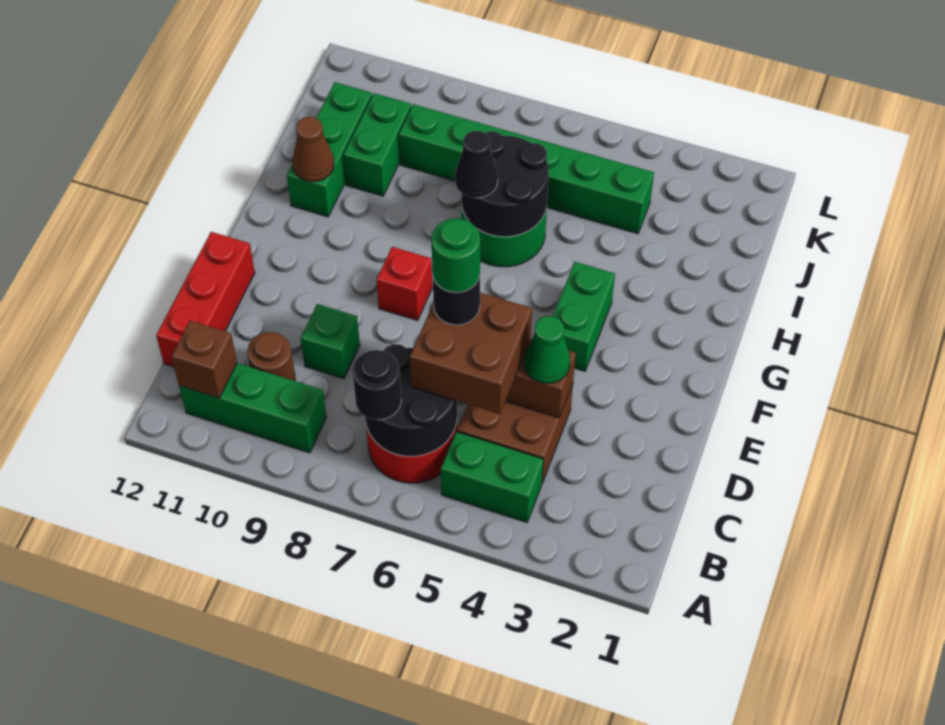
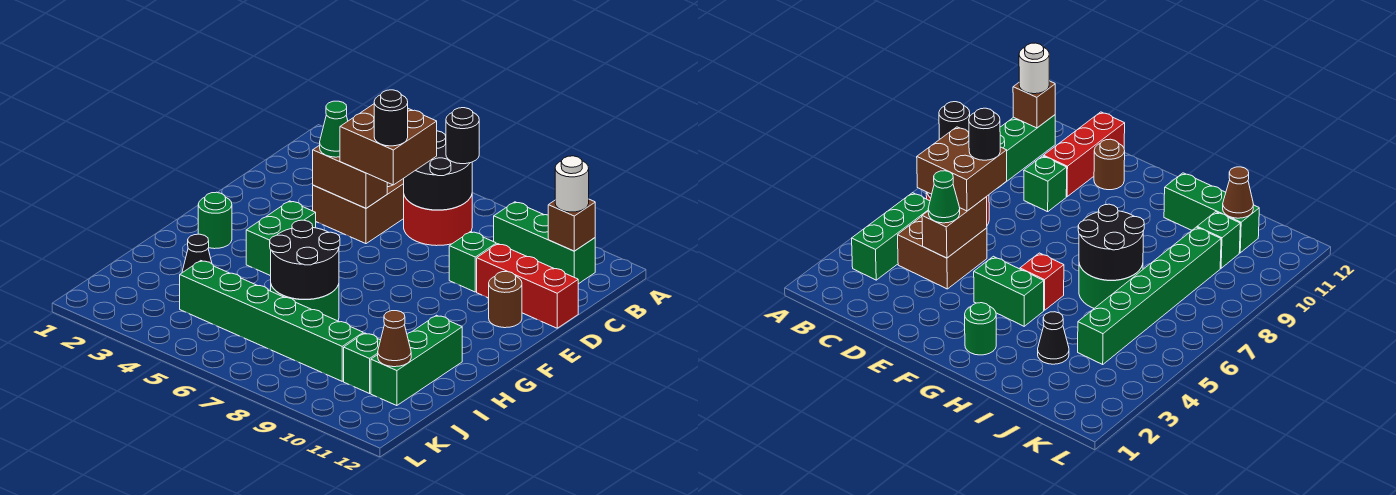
green brick B4:B5 level 1 -> green brick B3:B5 level 1
none -> white round brick B11 level 3
brown round brick C10 level 1 -> brown round brick E11 level 1
red brick C12:E12 level 1 -> red brick D10:D12 level 1
green round brick D6 level 5 -> green round brick G2 level 1
red brick F8 level 1 -> red brick G5 level 1
black cone H7 level 3 -> black cone I3 level 1
brown cone H11 level 2 -> brown cone J11 level 2
green brick I10:J10 level 1 -> green brick J10 level 1

